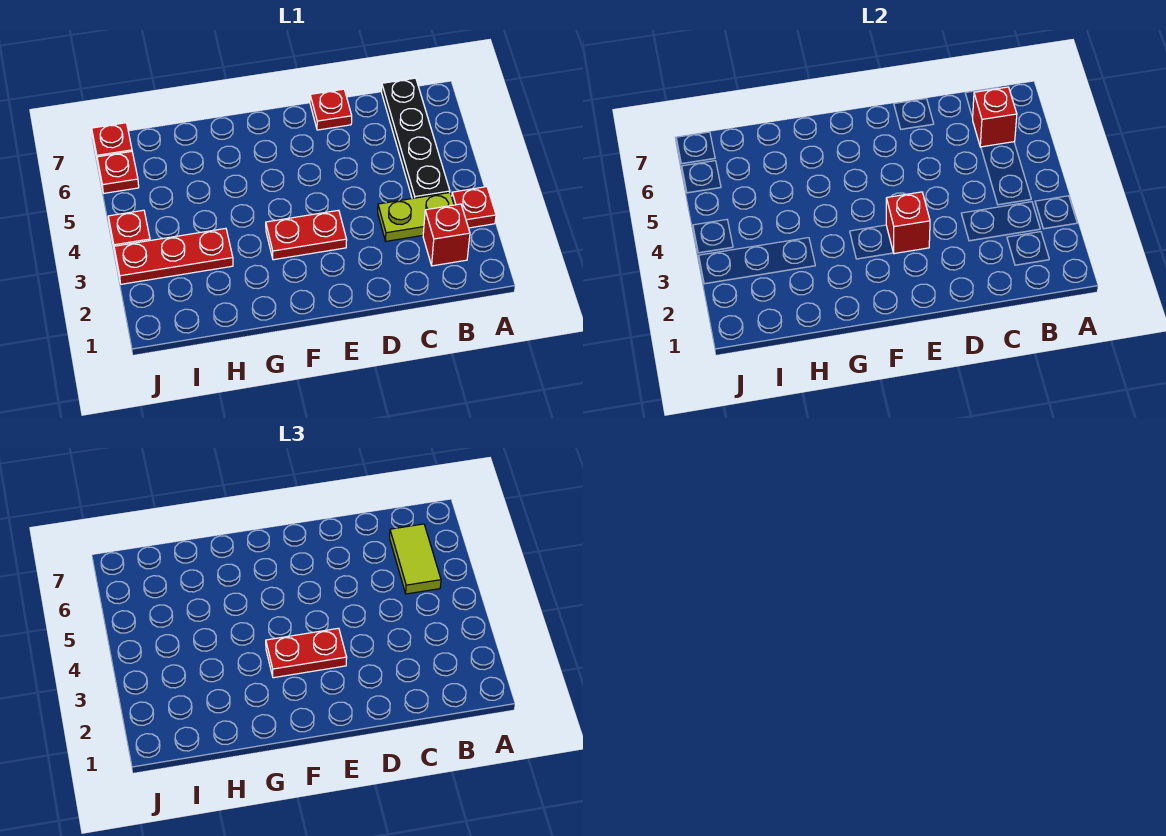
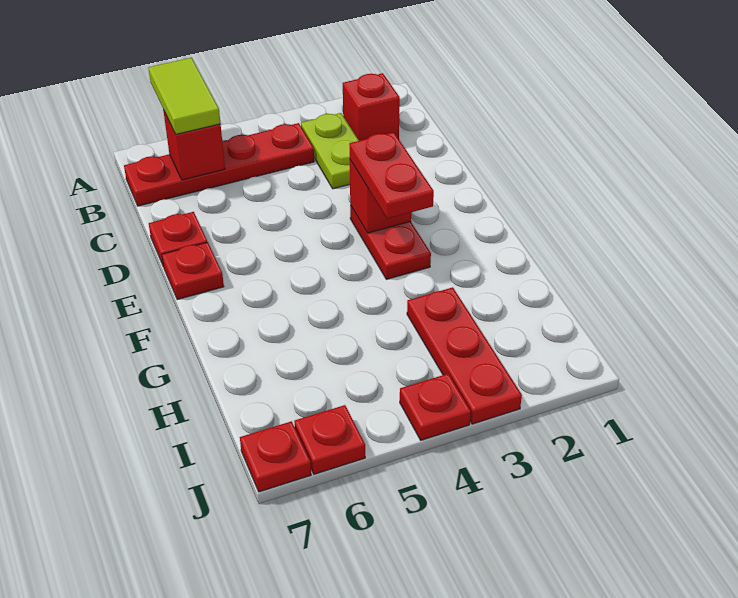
red plate A3 level 1 -> red plate E7 level 1
black plate B4:B7 level 1 -> red plate B4:B7 level 1
lime tile B5:B6 level 3 -> lime tile A6:B6 level 3

